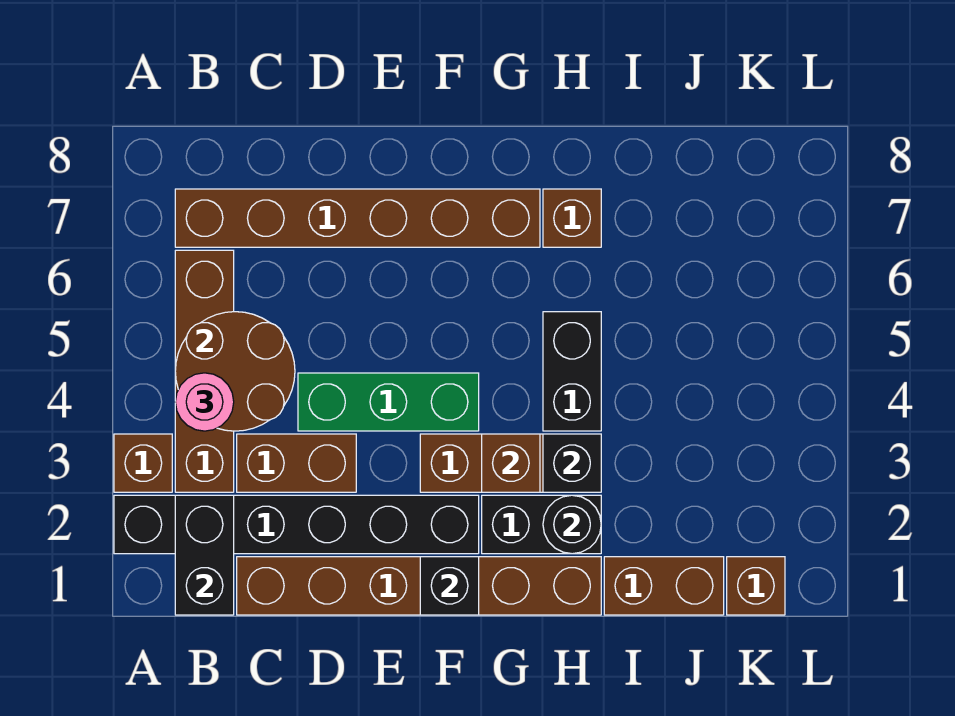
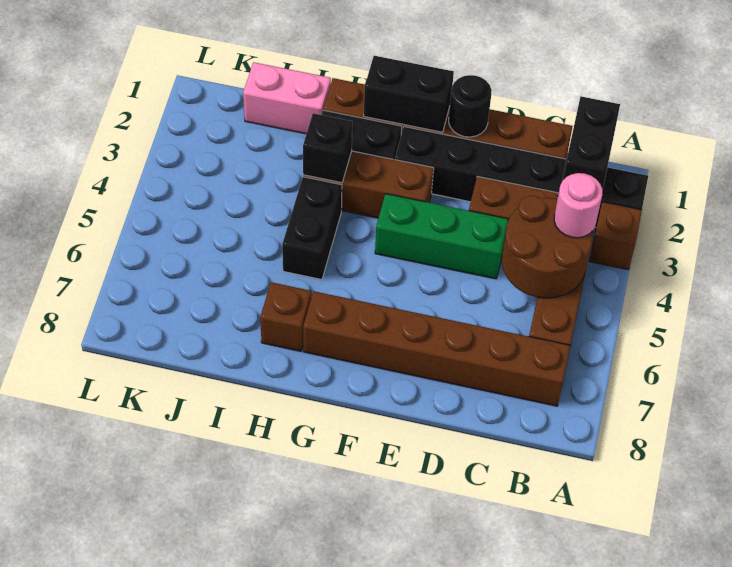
black brick F1 level 2 -> black brick F1:G1 level 2
brown brick G3 level 2 -> none
black round brick H2 level 2 -> black round brick E1 level 2
brown brick I1:J1 level 1 -> pink brick I1:J1 level 1
brown brick K1 level 1 -> none

